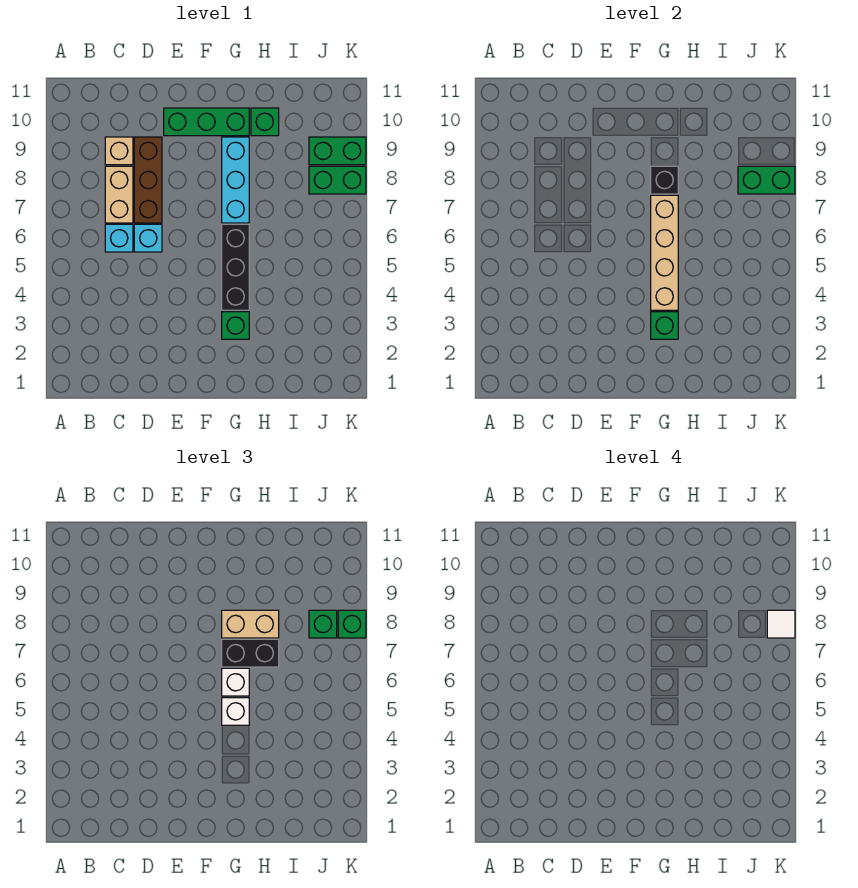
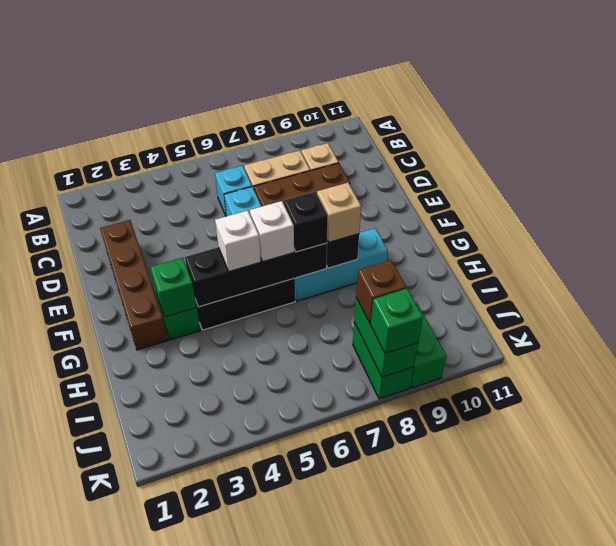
none -> brown brick D2:G2 level 1
green brick E10:G10 level 1 -> none
tan brick G4:G7 level 2 -> black brick G4:G7 level 2
black brick G7:H7 level 3 -> black brick G7 level 3
tan brick G8:H8 level 3 -> tan brick G8 level 3
green brick H10 level 1 -> none
green brick J8 level 3 -> brown brick J8 level 3
white tile K8 level 4 -> none

